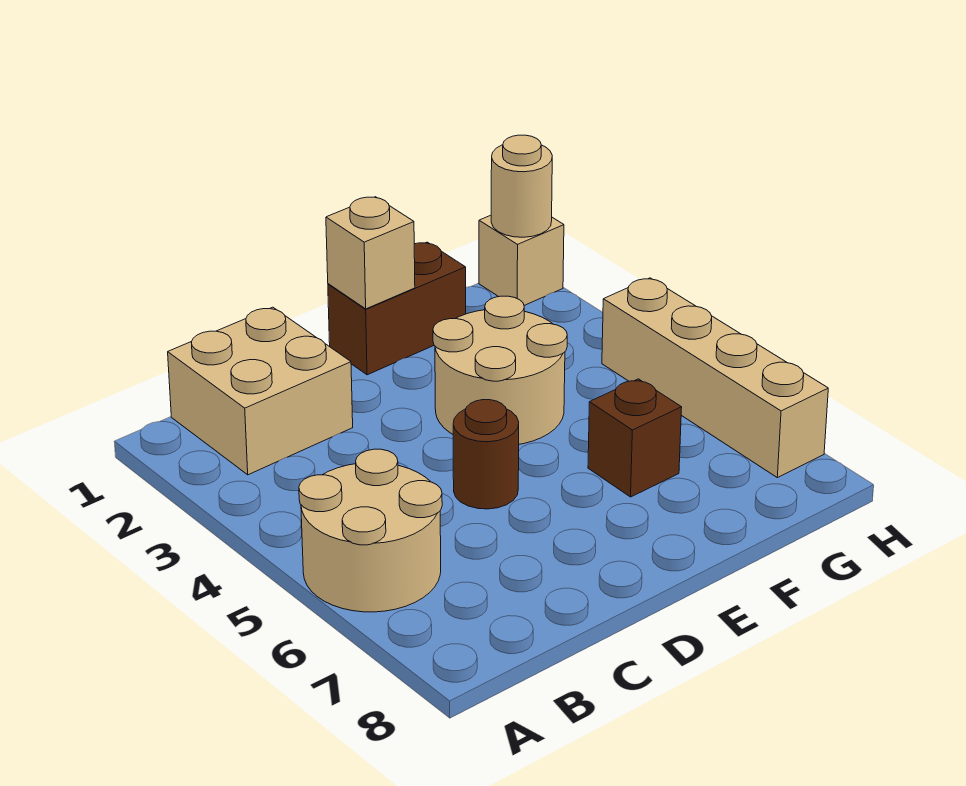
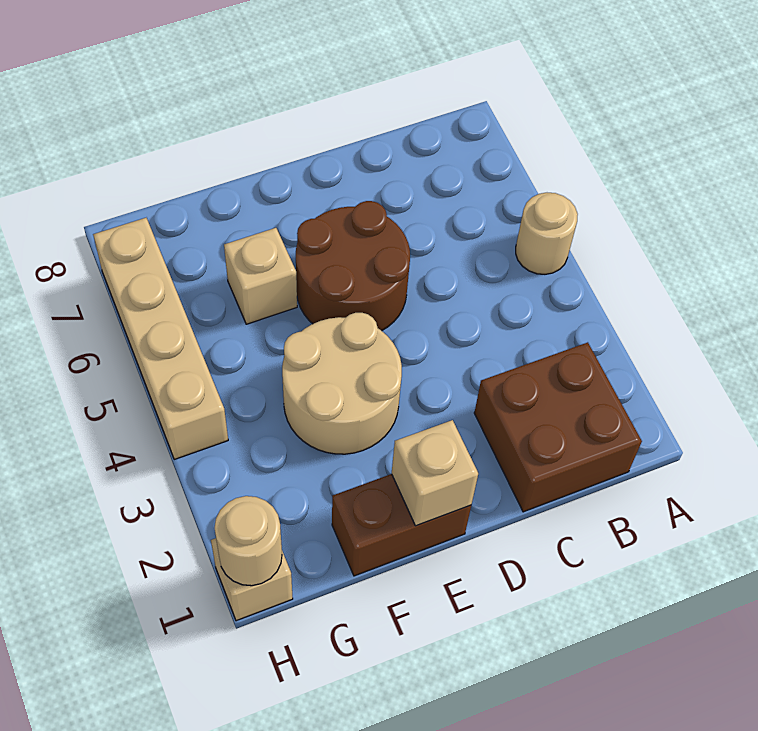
tan round brick A5:B6 level 1 -> tan round brick A5 level 1
tan brick B1:C2 level 1 -> brown brick B1:C2 level 1
brown round brick D5 level 1 -> brown round brick D5:E6 level 1
brown brick F6 level 1 -> tan brick F6 level 1

